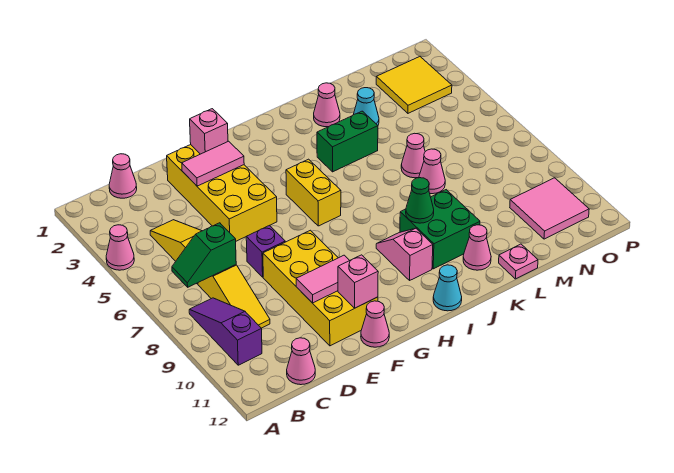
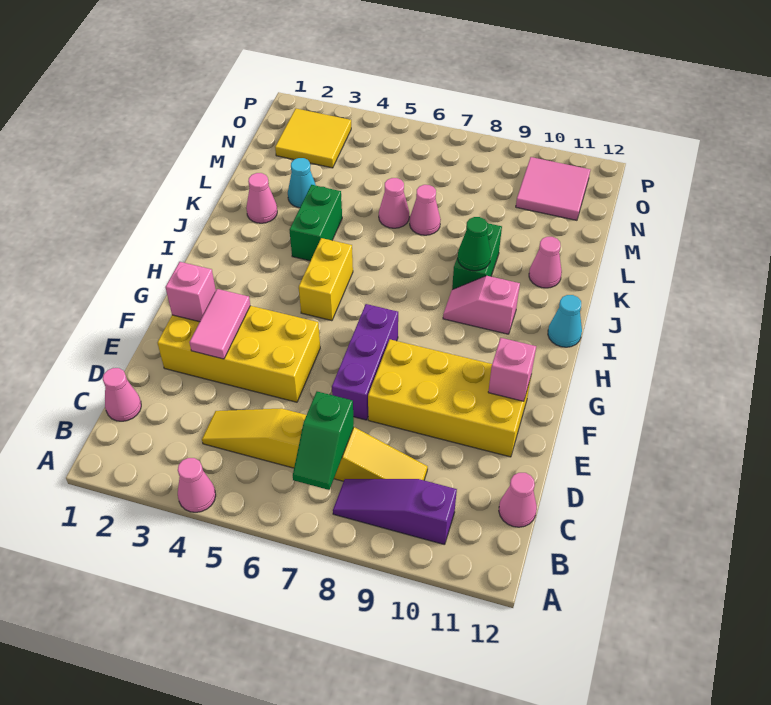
purple brick E7 level 1 -> purple brick E7:G7 level 1
pink tile E10:F10 level 2 -> none
pink cone F12 level 1 -> none
yellow brick H5:H6 level 1 -> yellow brick H5:I5 level 1
green brick J9:K10 level 1 -> green brick J9:K9 level 1
pink plate L12 level 1 -> none

